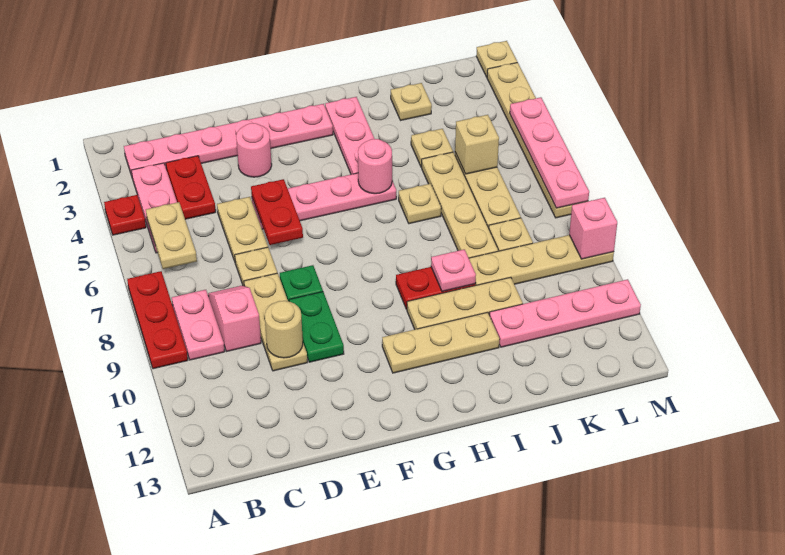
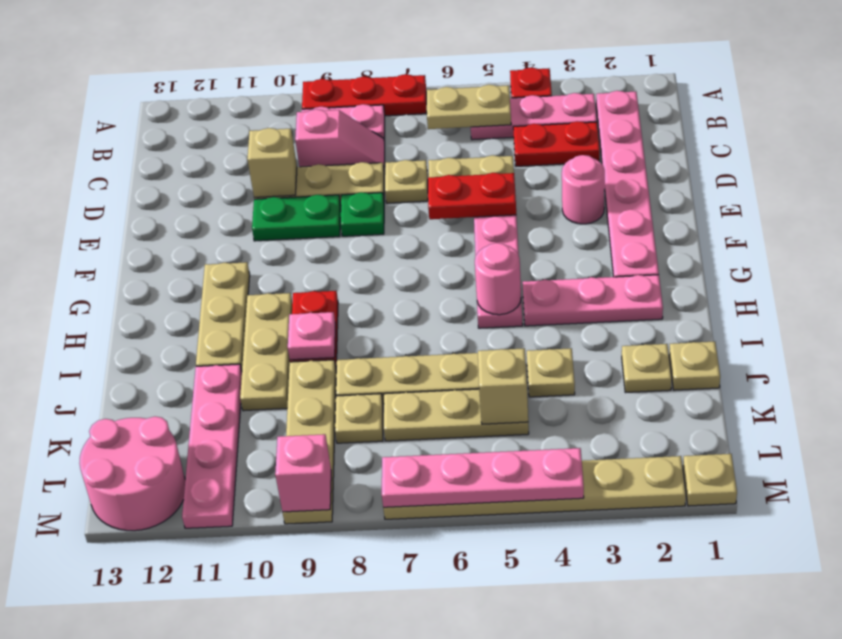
tan round brick D10 level 2 -> tan brick D10 level 2
tan plate I6 level 1 -> tan plate J1 level 1
none -> pink round brick L12:M13 level 1

